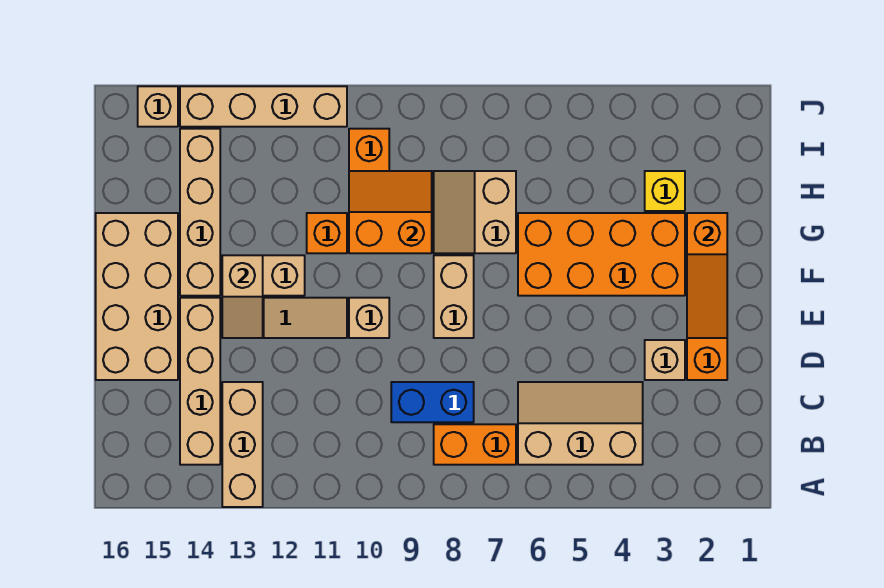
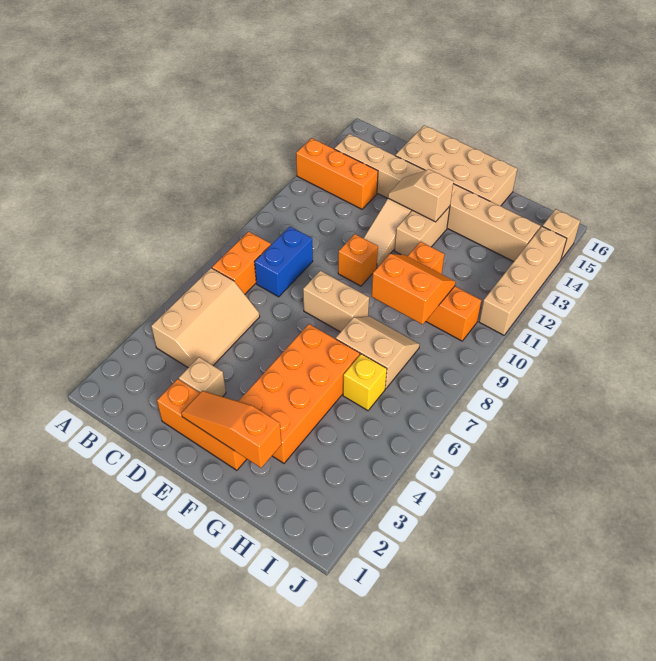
tan brick A13:C13 level 1 -> orange brick A13:C13 level 1
tan brick E10 level 1 -> orange brick E10 level 1
orange slope G9:H10 level 2 top G -> orange slope G9:H10 level 2 top 9
yellow brick H3 level 1 -> yellow brick H6 level 1

